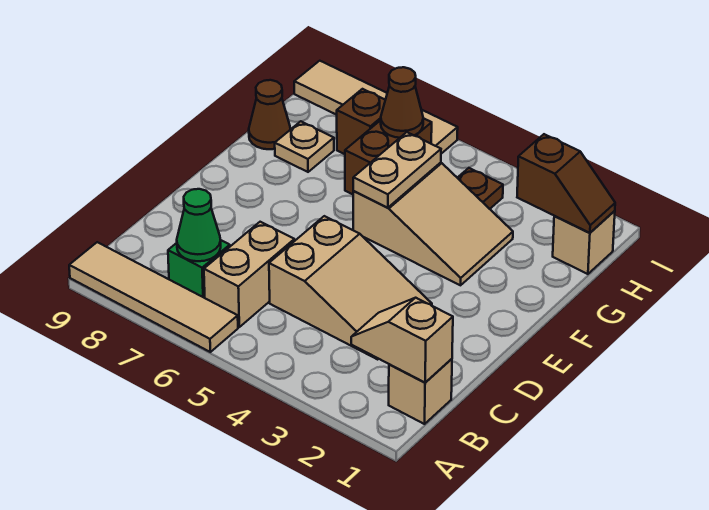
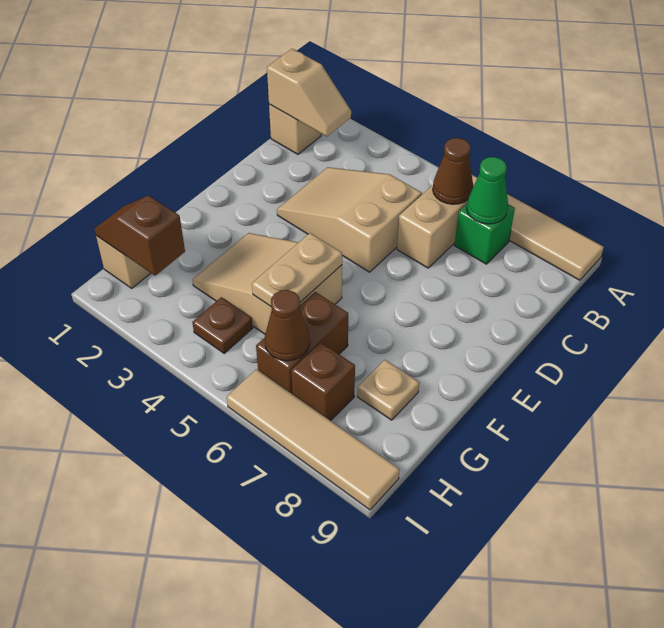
brown cone G9 level 1 -> brown cone B6 level 2

